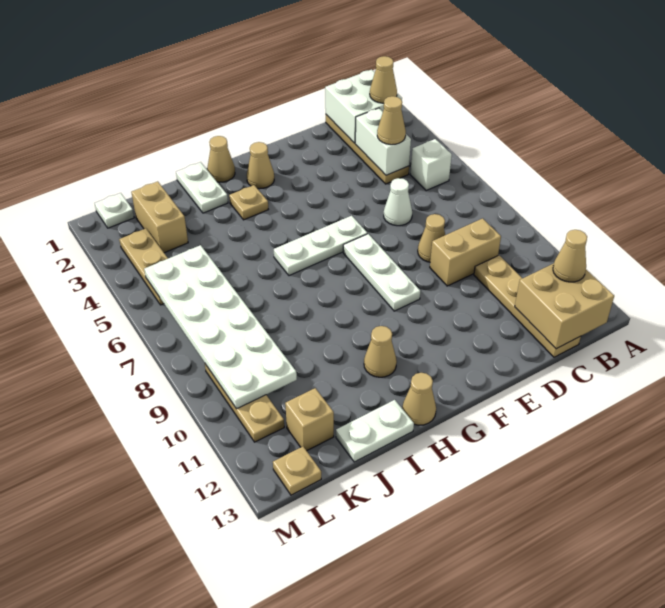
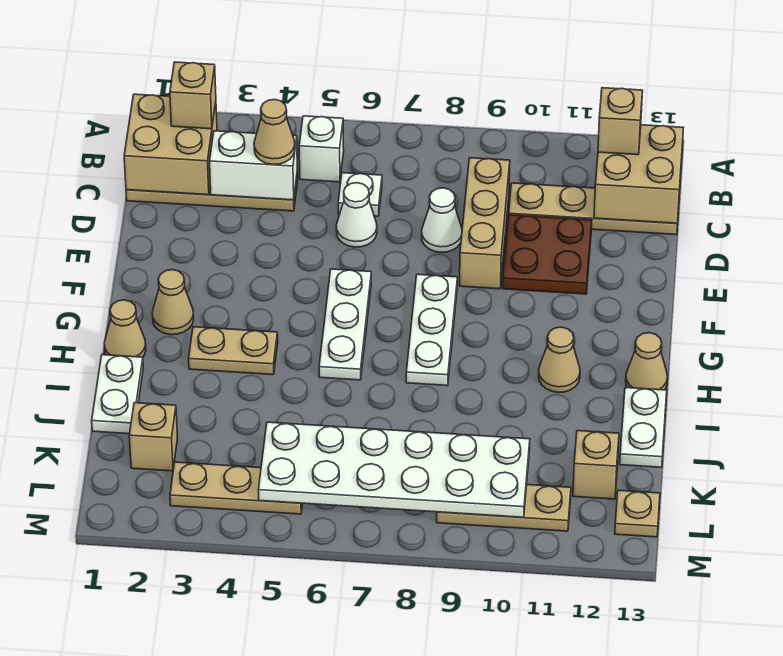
white brick B1:C2 level 2 -> tan brick B1:C2 level 2
tan cone B2 level 3 -> tan brick B2 level 3
tan cone B12 level 3 -> tan brick B12 level 3
tan brick C9:D9 level 1 -> tan brick C9:E9 level 1
tan cone D8 level 1 -> white cone D8 level 1
none -> brown plate D10:E11 level 1
white plate F7:F9 level 1 -> white plate F8:H8 level 1
tan plate H3 level 1 -> tan plate H3:H4 level 1
white plate I1:I2 level 1 -> white plate I1:J1 level 1
tan brick K2:K3 level 1 -> tan brick K2 level 1
white plate L1 level 1 -> white plate C6 level 1

